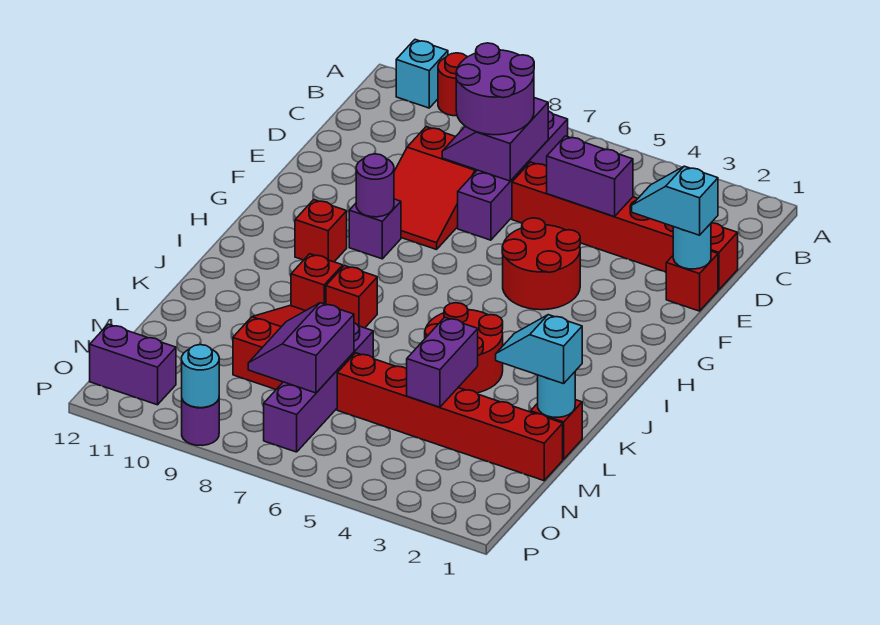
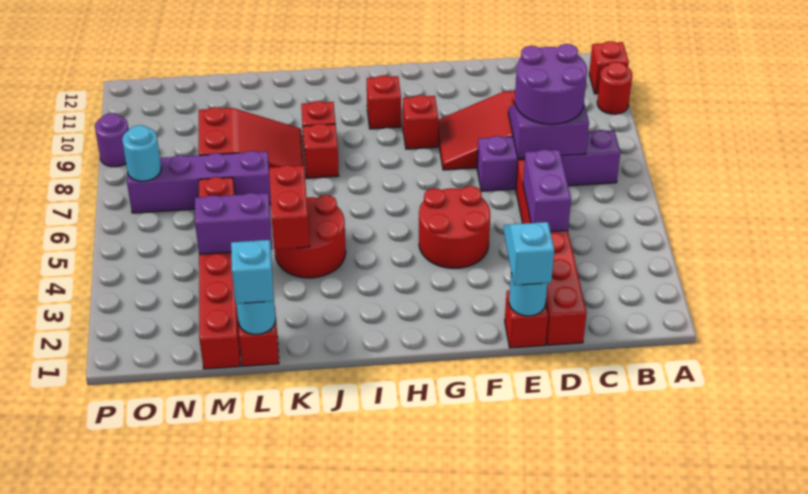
cyan brick A11 level 1 -> red brick A11 level 1
purple brick G9 level 1 -> red brick G9 level 1
purple round brick G9 level 2 -> none
none -> red brick K4:K5 level 2
purple slope M7:N8 level 2 top 7 -> none
purple brick O11:O12 level 1 -> none
cyan round brick P9 level 2 -> cyan round brick O7 level 2

